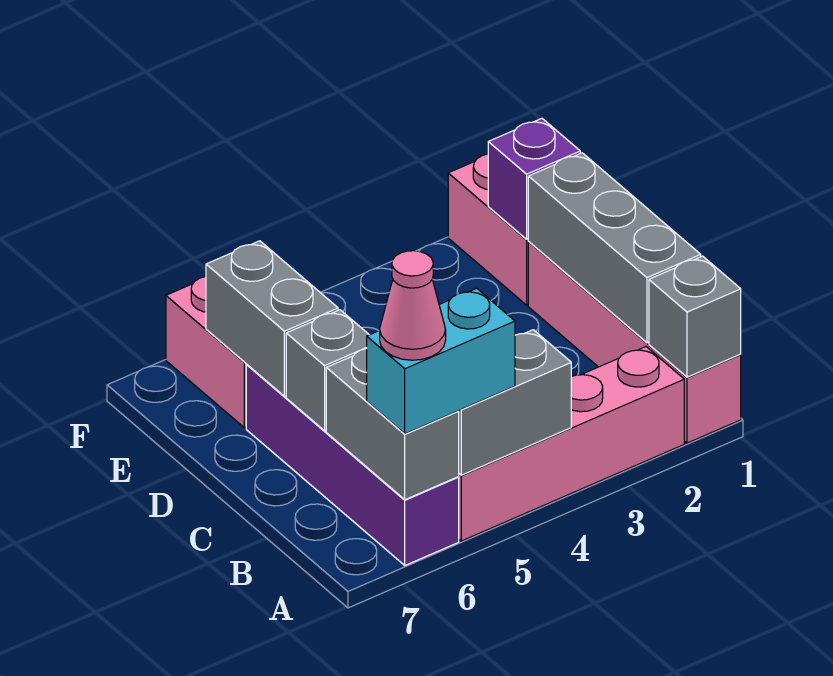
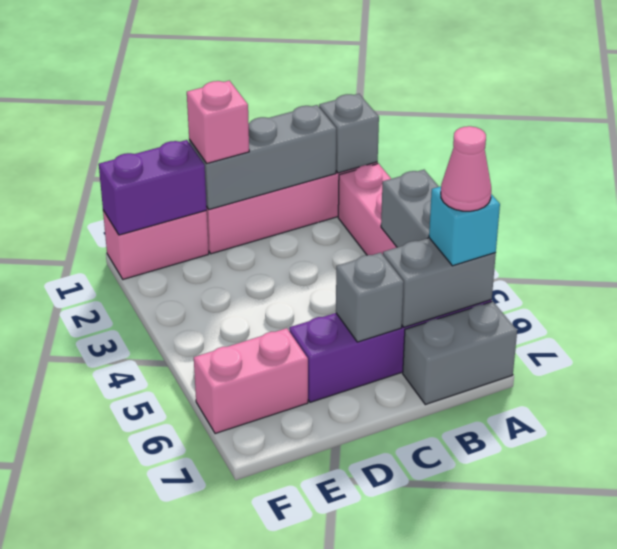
cyan brick A5:A6 level 3 -> cyan brick A6 level 3
none -> pink brick D1 level 3
grey brick D6:E6 level 2 -> grey brick A7:B7 level 1
purple brick E1 level 2 -> purple brick E1:F1 level 2

